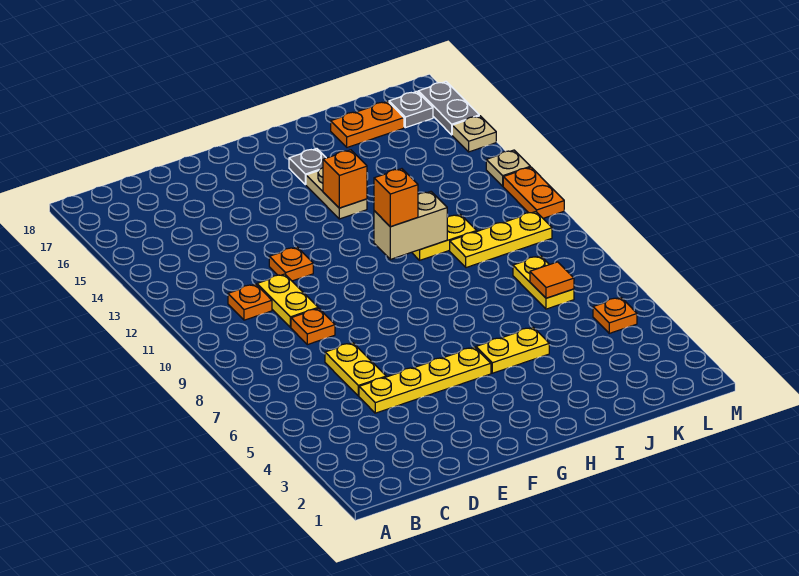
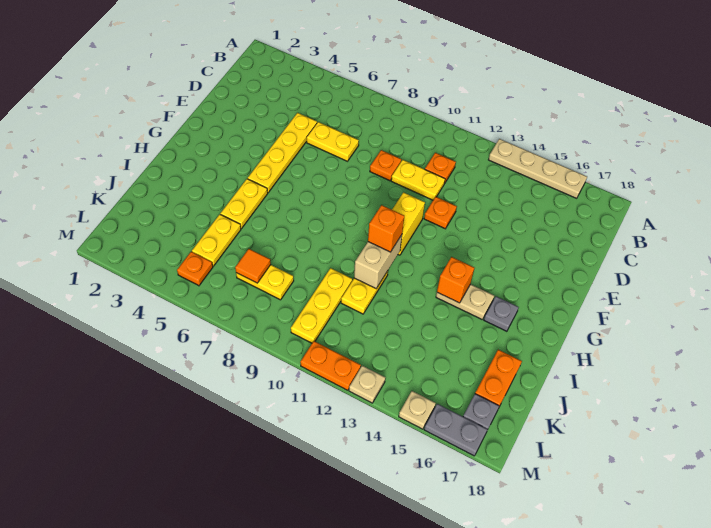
none -> tan plate A13:A16 level 1
none -> yellow brick F11:G11 level 1
none -> yellow plate J5:K5 level 1

